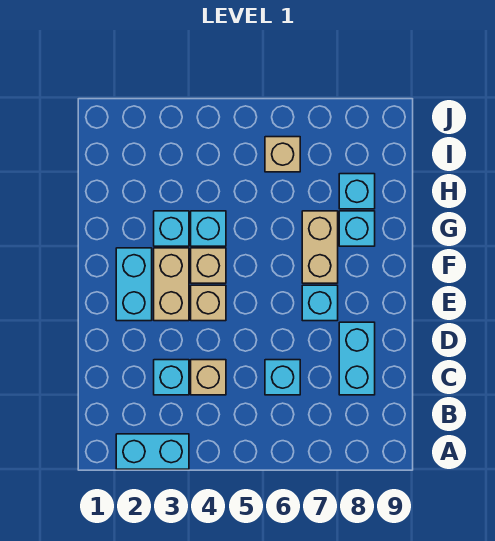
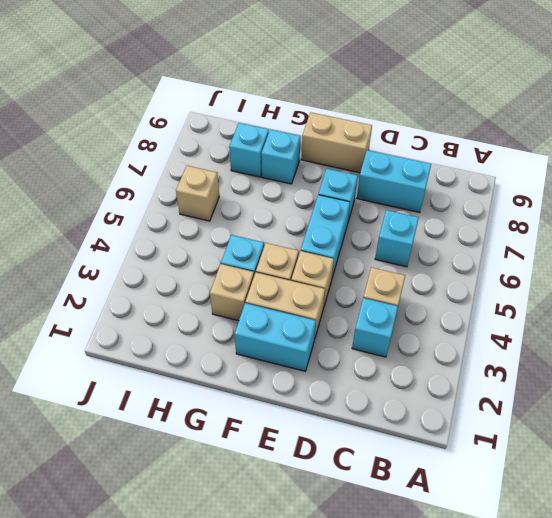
cyan brick A2:A3 level 1 -> cyan brick E5:E6 level 1
tan brick F7:G7 level 1 -> tan brick E9:F9 level 1
cyan brick G3 level 1 -> tan brick G3 level 1

